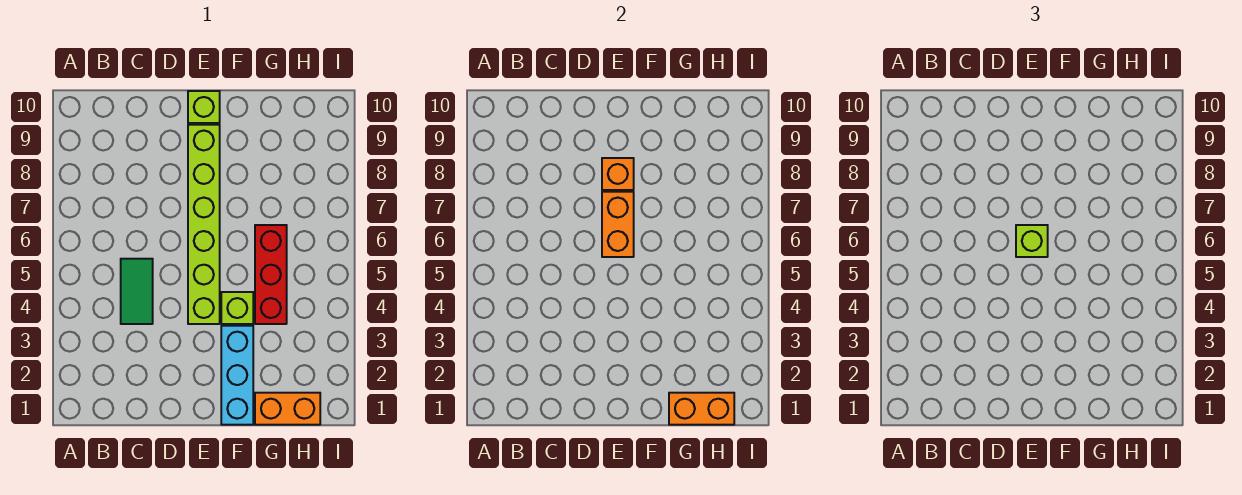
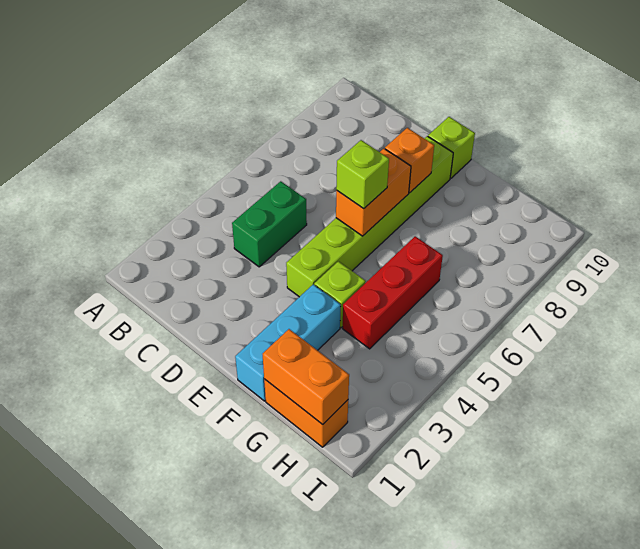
green tile C4:C5 level 1 -> green brick C4:C5 level 1

